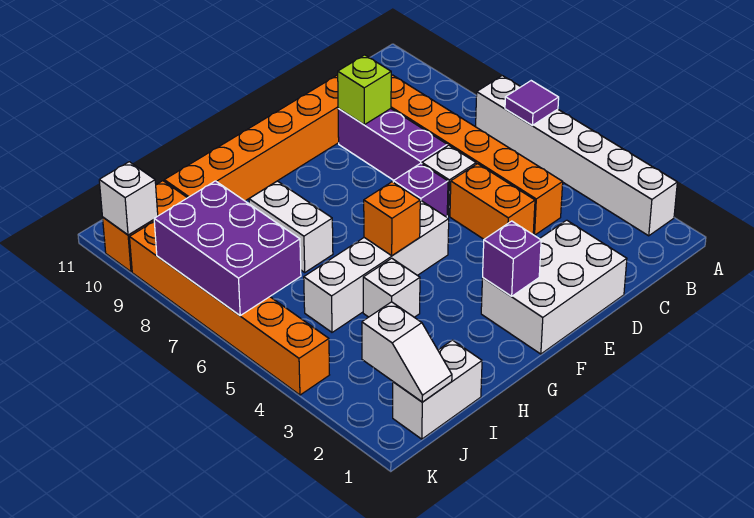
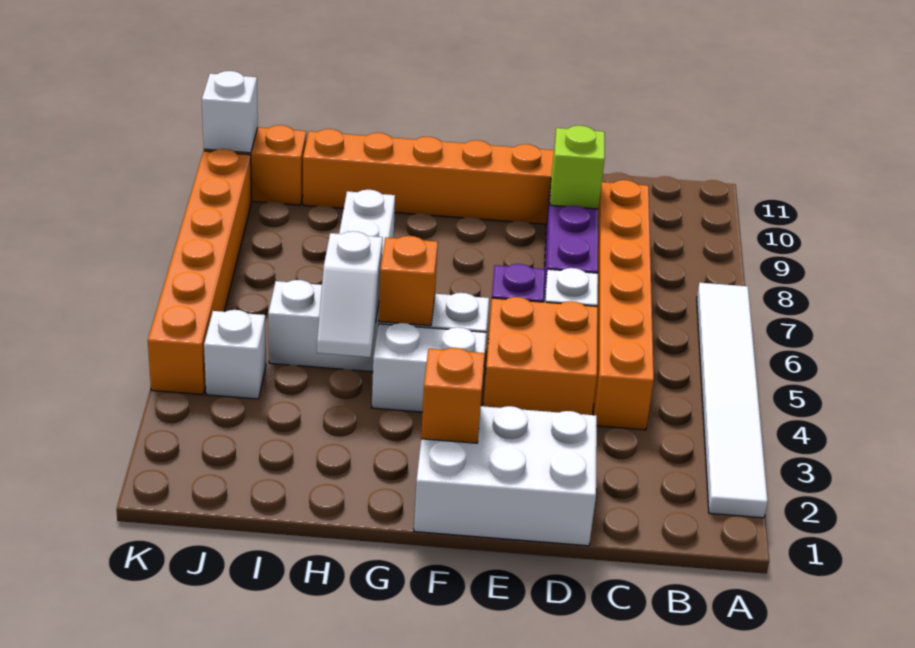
white brick A2:A7 level 1 -> white tile A2:A7 level 1
purple tile A6 level 2 -> none
orange brick D4:D5 level 1 -> orange brick D4:E5 level 1
purple brick F2 level 2 -> orange brick F2 level 2
white brick H4 level 1 -> white brick J4 level 1
white brick I1:J1 level 1 -> white brick F4:G4 level 1
white slope J1:J2 level 2 top 2 -> white slope H4:H5 level 2 top 5
purple brick J6:K8 level 2 -> none

